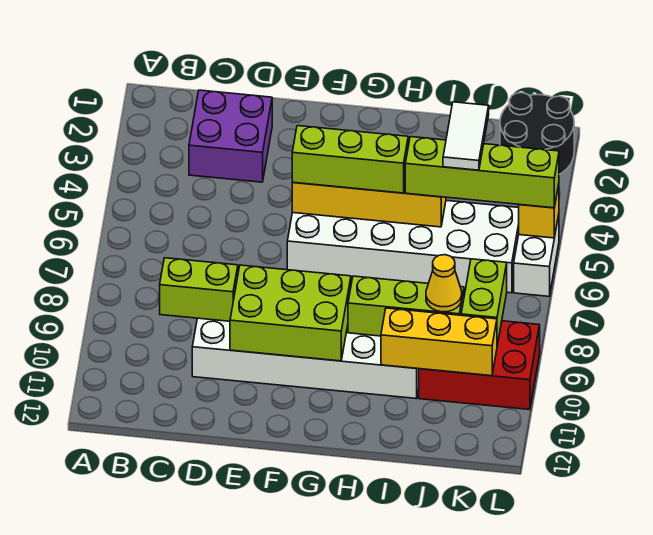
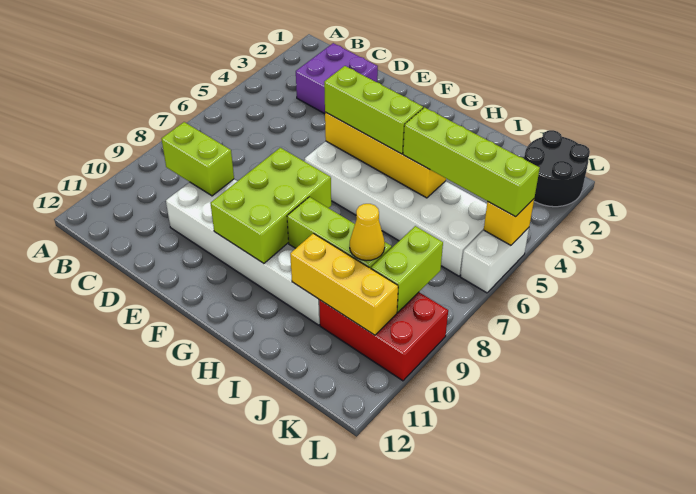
lime brick E9:G10 level 2 -> lime brick F8:G10 level 2
white tile J4:J5 level 4 -> none

